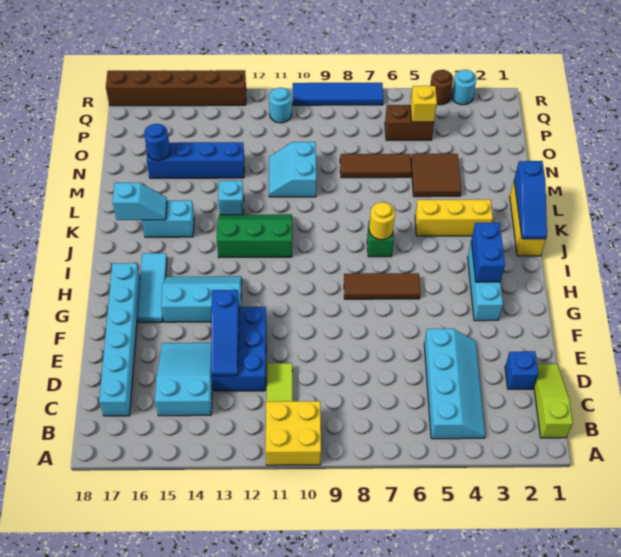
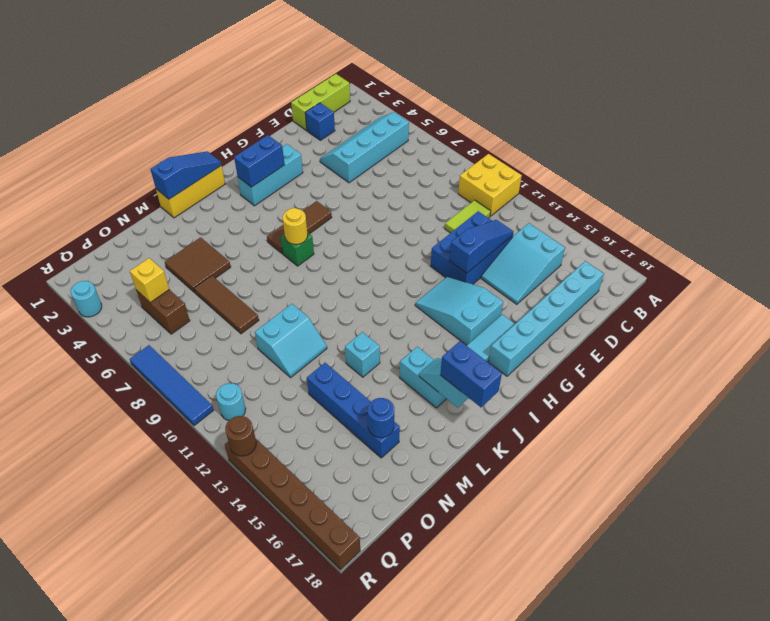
lime slope B1:D1 level 1 top B -> lime brick B1:D1 level 1
cyan slope G13:H15 level 1 top G -> cyan slope G13:H15 level 1 top 15
brown tile H6:H8 level 1 -> brown tile H6:J6 level 1
green slope J11:K13 level 1 top J -> none
yellow brick K3:K5 level 1 -> none
none -> blue brick K17:K18 level 3
brown round brick R4 level 1 -> brown round brick R13 level 2

